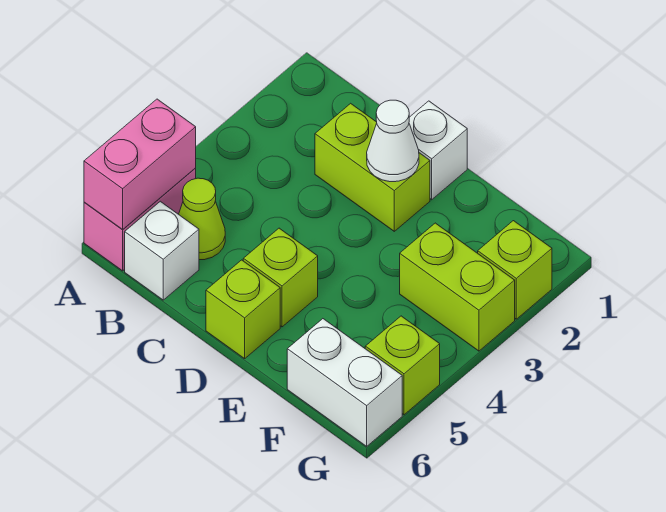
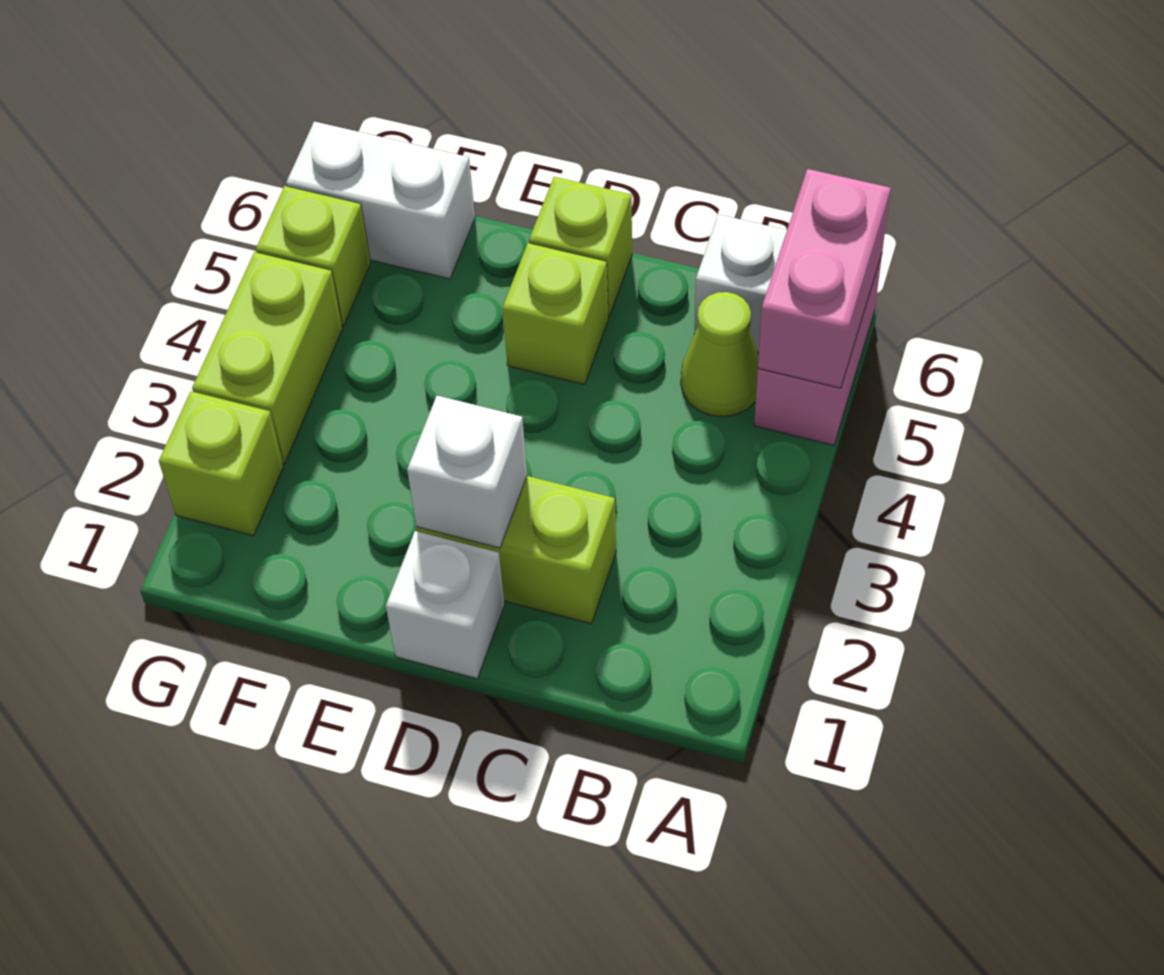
white cone D2 level 2 -> white brick D2 level 2
lime brick F3:G3 level 1 -> lime brick G3:G4 level 1

